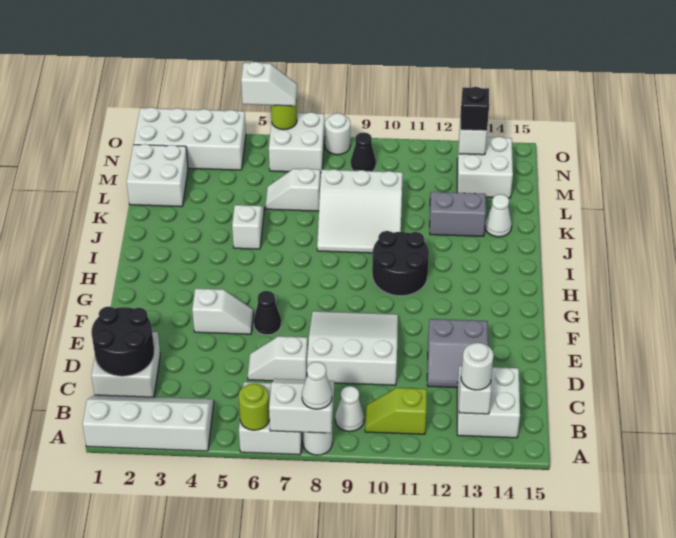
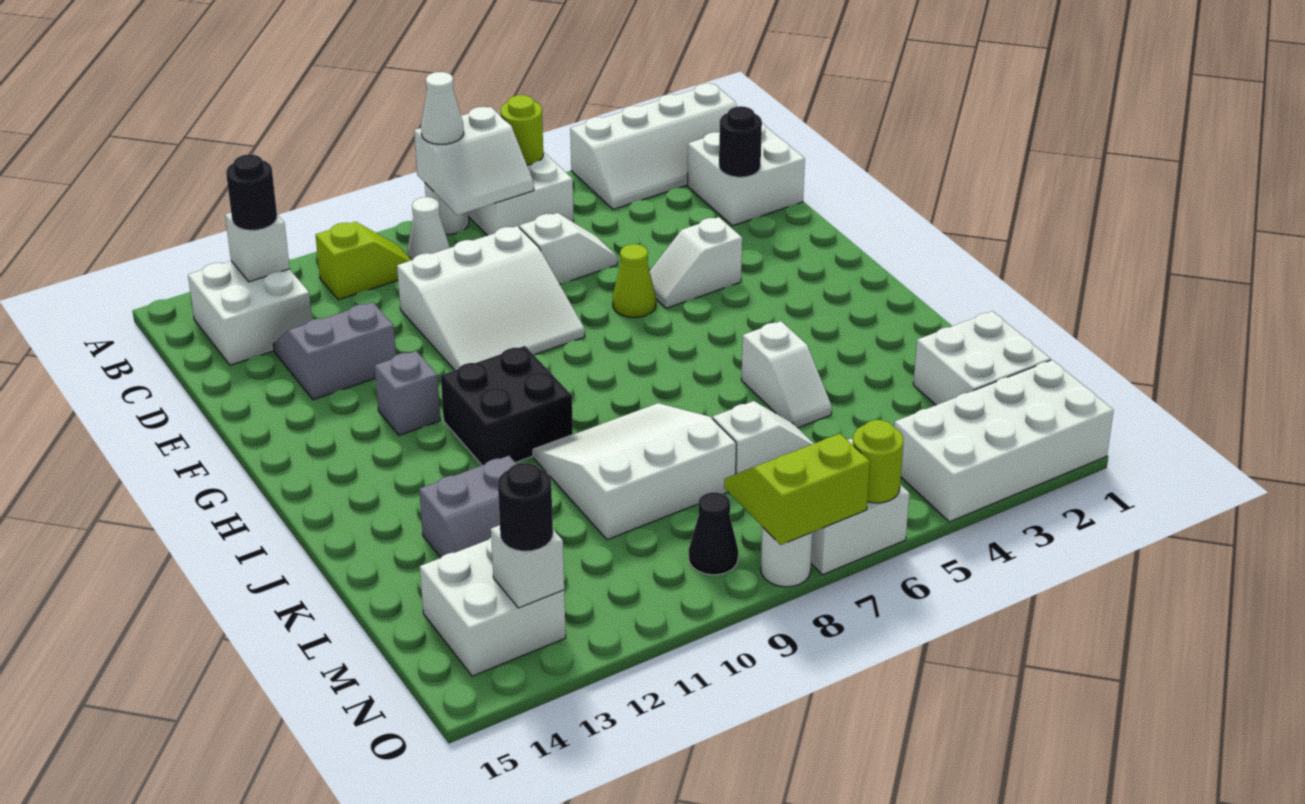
white round brick B13 level 3 -> black round brick B13 level 3
black round brick C1:D2 level 2 -> black round brick D2 level 2
black cone F6 level 1 -> lime cone F6 level 1
none -> grey brick G12 level 1
black round brick H10:I11 level 1 -> black brick H10:I11 level 1
white cone K14 level 1 -> none
none -> lime slope N7:O8 level 2 top O
black brick N13 level 3 -> black round brick N13 level 3
white slope O5:O6 level 3 top 5 -> none

